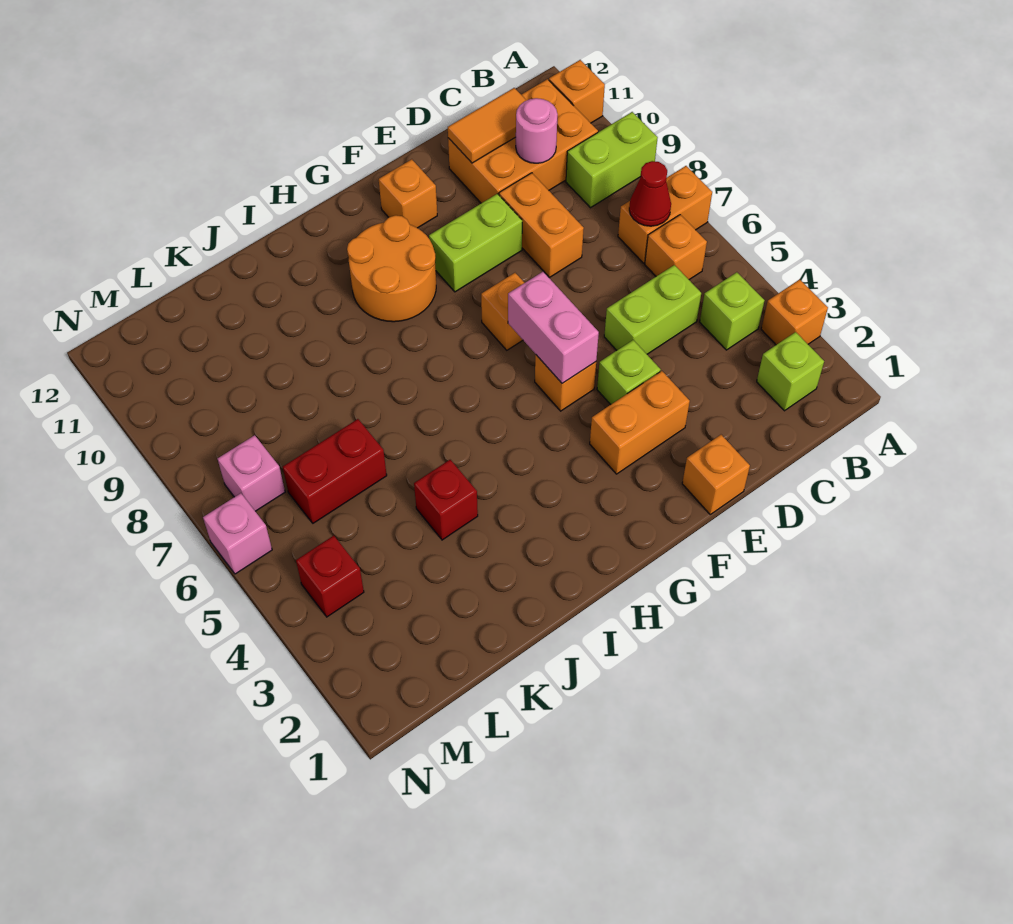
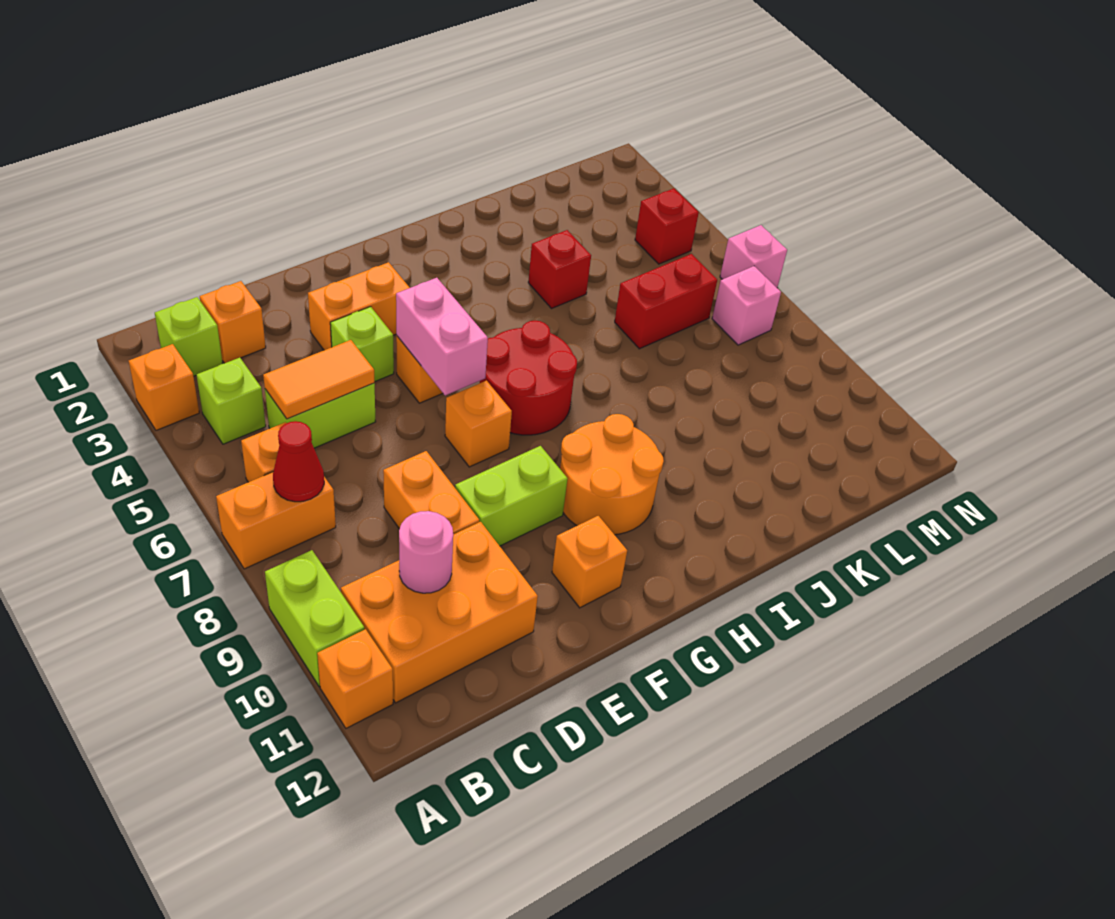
lime brick A9:B9 level 1 -> lime brick A9:A10 level 1
orange tile C11:D11 level 2 -> orange tile C5:D5 level 2
orange brick E1 level 1 -> orange brick C2 level 1
none -> red round brick G6:H7 level 1

